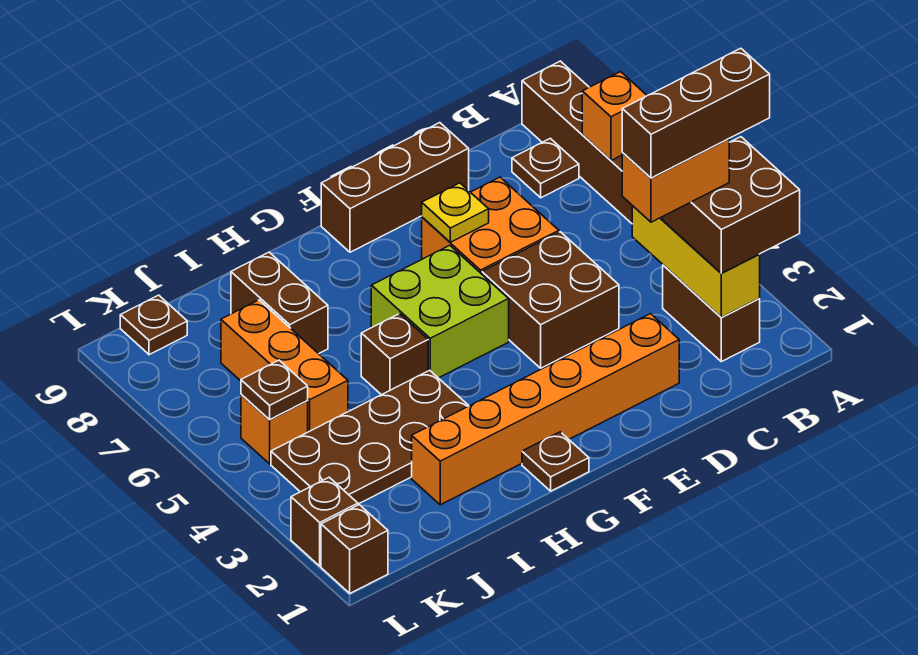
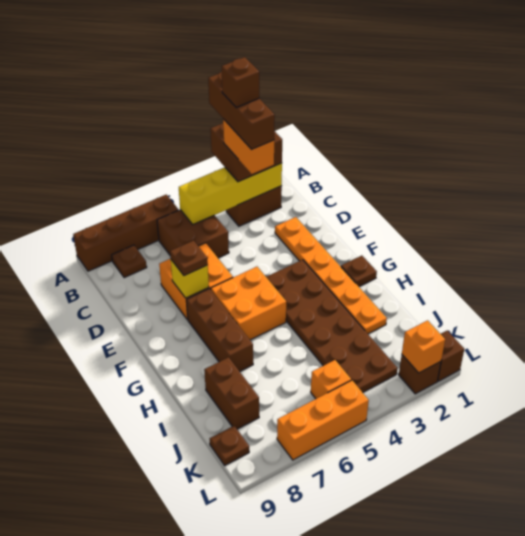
orange brick A7 level 2 -> orange brick L2 level 2
yellow brick B2:B4 level 2 -> yellow brick B2:B5 level 2
orange brick D2:I2 level 1 -> orange plate D2:I2 level 1
brown brick D4:E5 level 1 -> brown brick B5:C6 level 1
brown brick D9:F9 level 1 -> brown brick F7:H7 level 1
yellow plate E7 level 2 -> yellow brick E7 level 2
lime brick F5:G6 level 1 -> orange brick F5:G6 level 1
brown plate H3:K4 level 1 -> brown plate F3:K4 level 1
brown brick H5 level 1 -> brown brick B3 level 6
brown brick I7:I8 level 1 -> brown brick I8:J8 level 1
orange brick J5:J7 level 1 -> orange brick L5:L7 level 1
brown plate K5 level 2 -> brown plate E7 level 3

